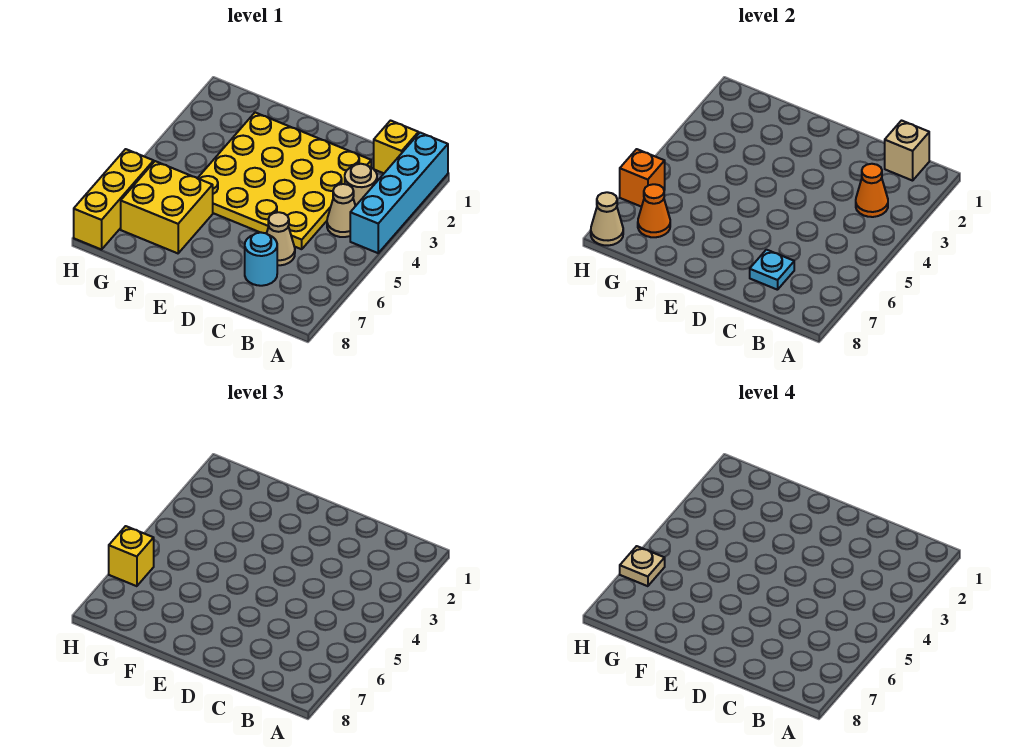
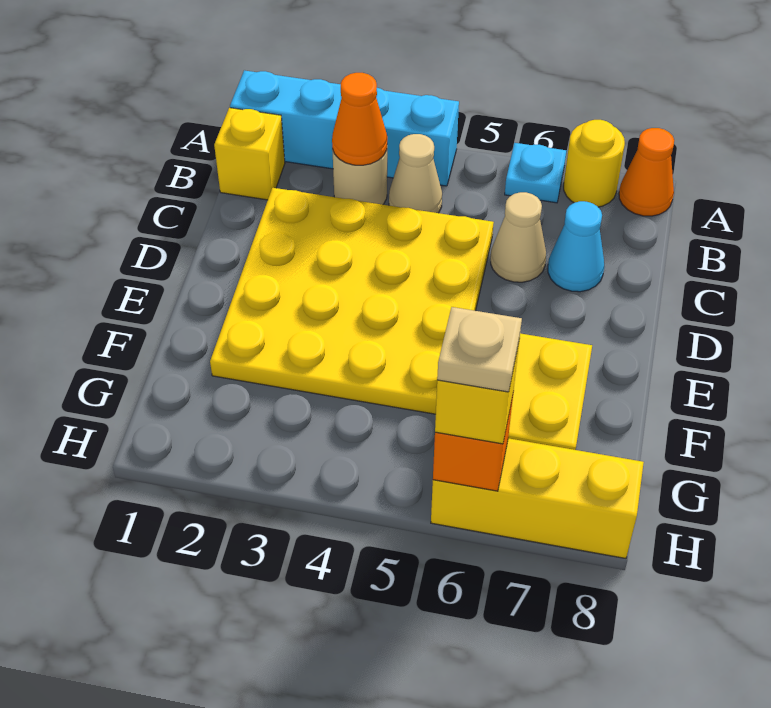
none -> yellow round brick A7 level 1
tan brick B1 level 2 -> none
cyan round brick C7 level 1 -> cyan cone C7 level 1
cyan plate C7 level 2 -> cyan plate A6 level 1
orange cone G7 level 2 -> orange cone A8 level 1
tan cone H8 level 2 -> none

